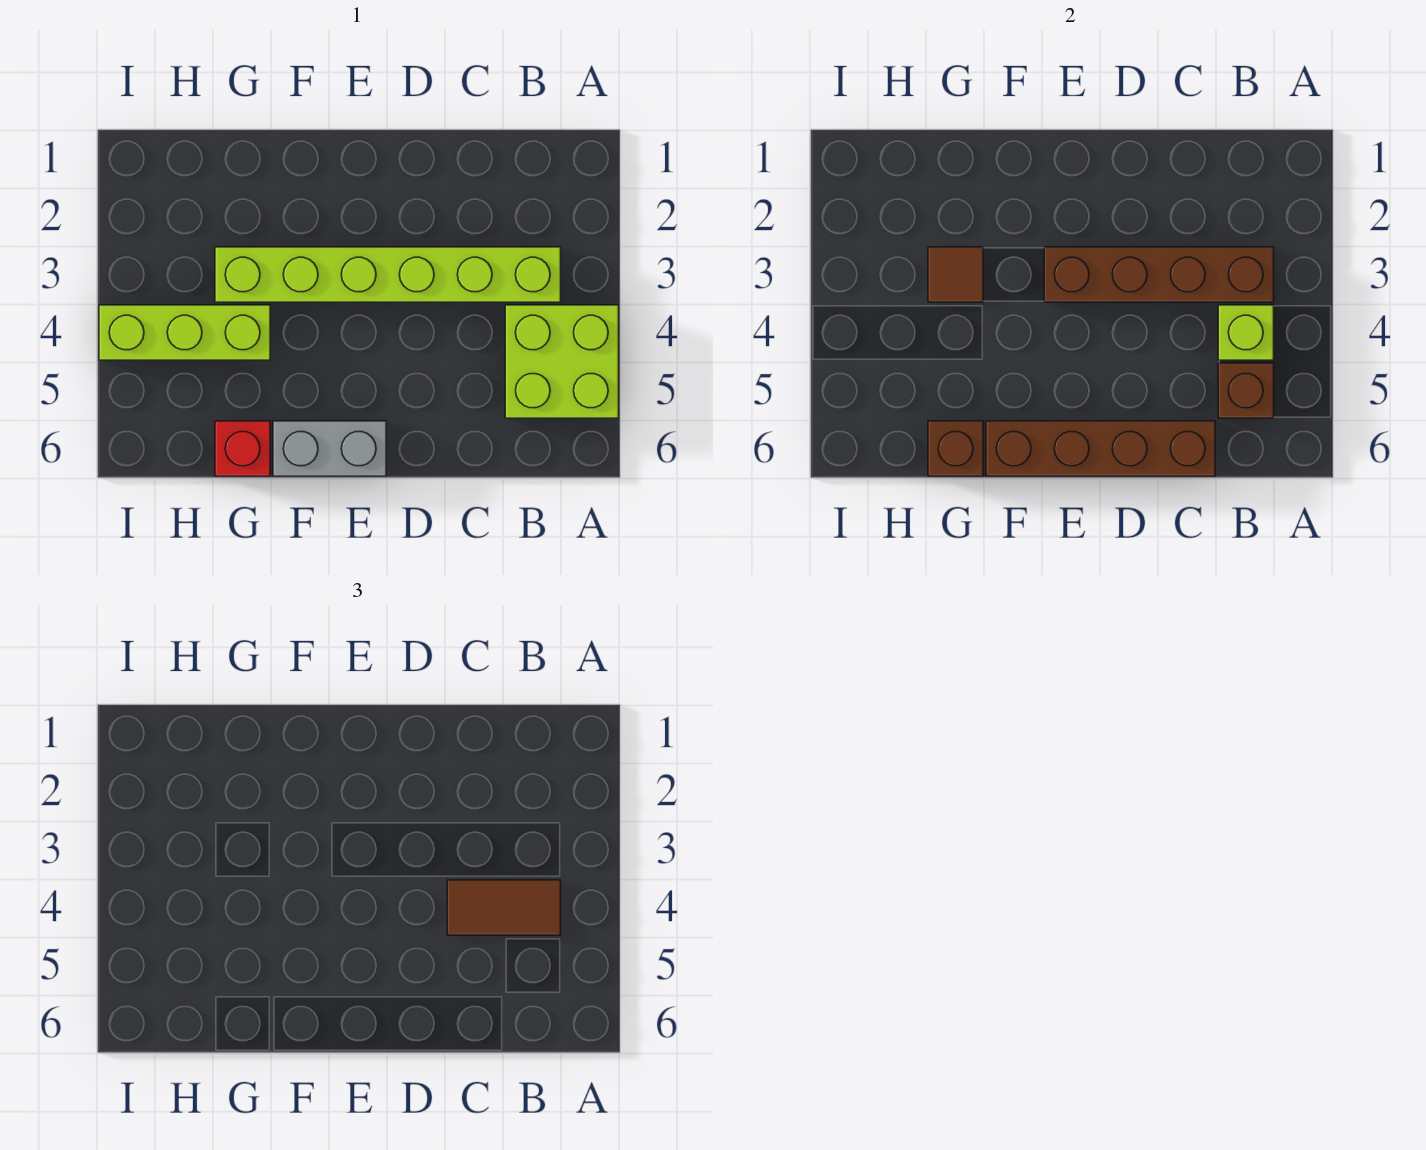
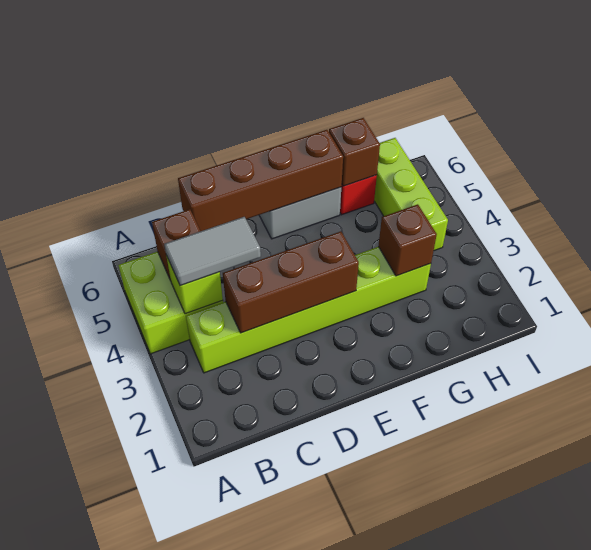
brown brick B3:E3 level 2 -> brown brick C3:E3 level 2
brown tile B4:C4 level 3 -> grey tile B4:C4 level 3
brown tile G3 level 2 -> brown brick G3 level 2
lime brick G4:I4 level 1 -> lime brick H4:H6 level 1

